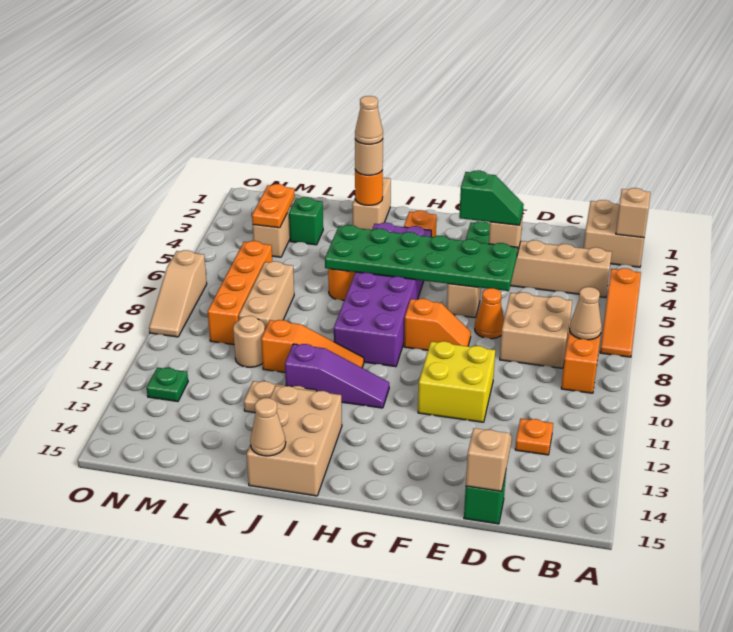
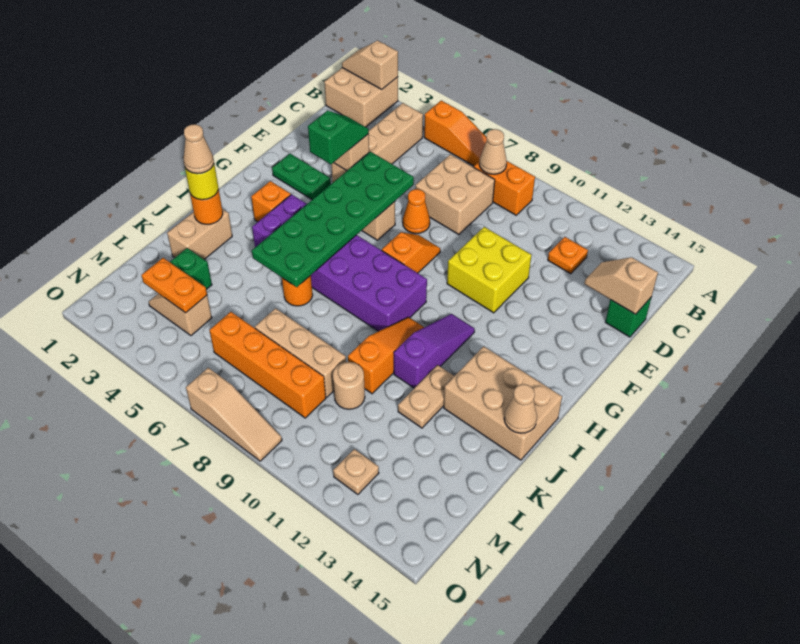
tan brick J1:J2 level 1 -> tan brick J2:K2 level 1
tan round brick J2 level 3 -> yellow round brick J2 level 3
green plate N12 level 1 -> tan plate N12 level 1

